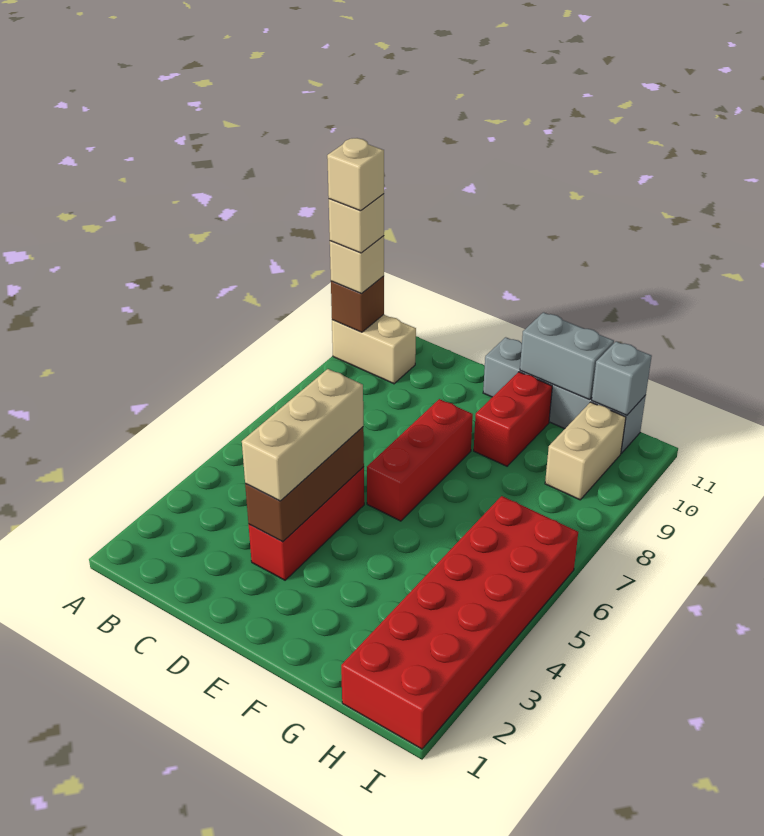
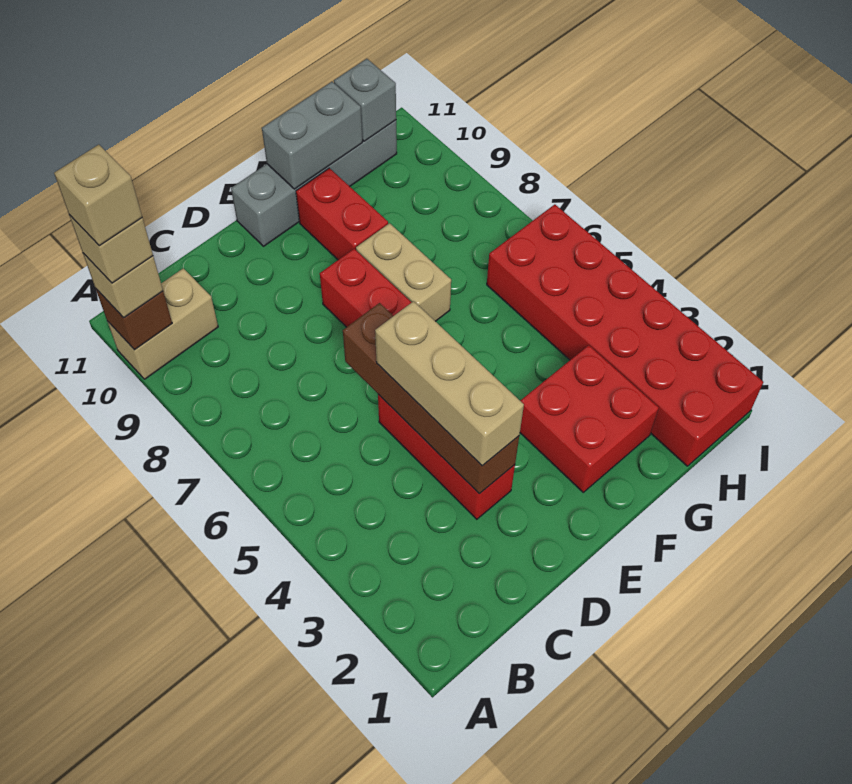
brown brick D3:D5 level 2 -> brown brick D3:D6 level 2
none -> red brick F2:G3 level 1
tan brick H9:H10 level 1 -> tan brick F7:F8 level 1

